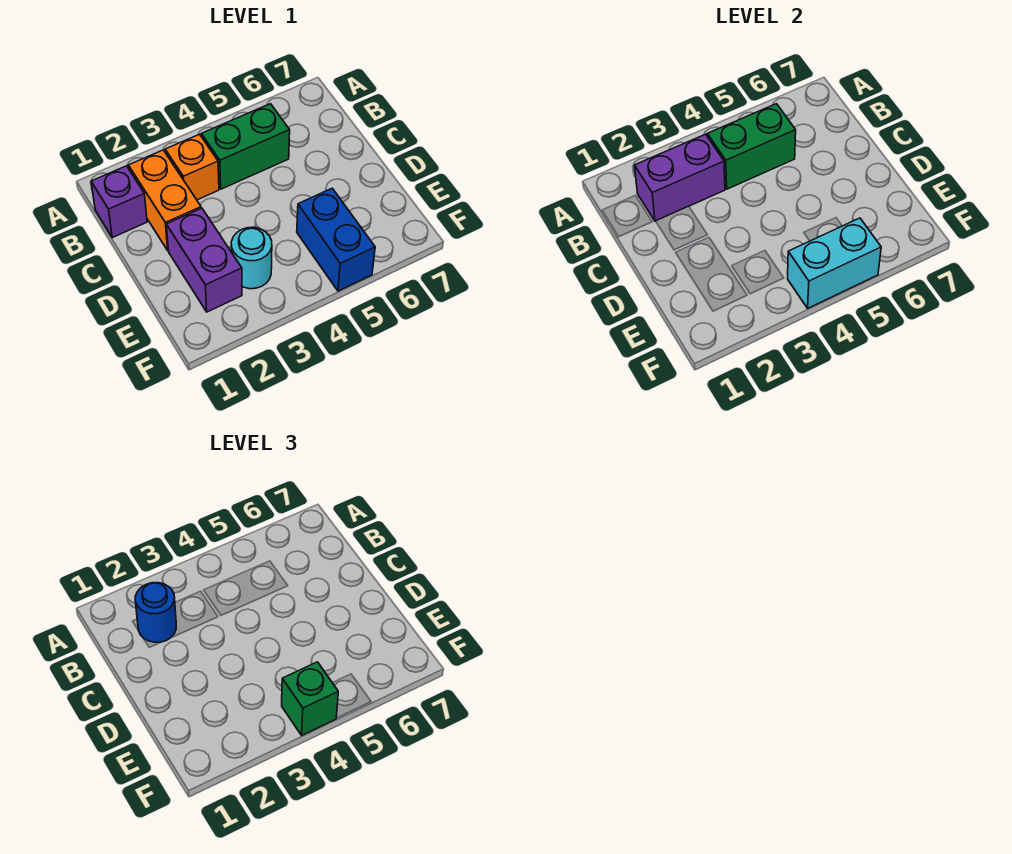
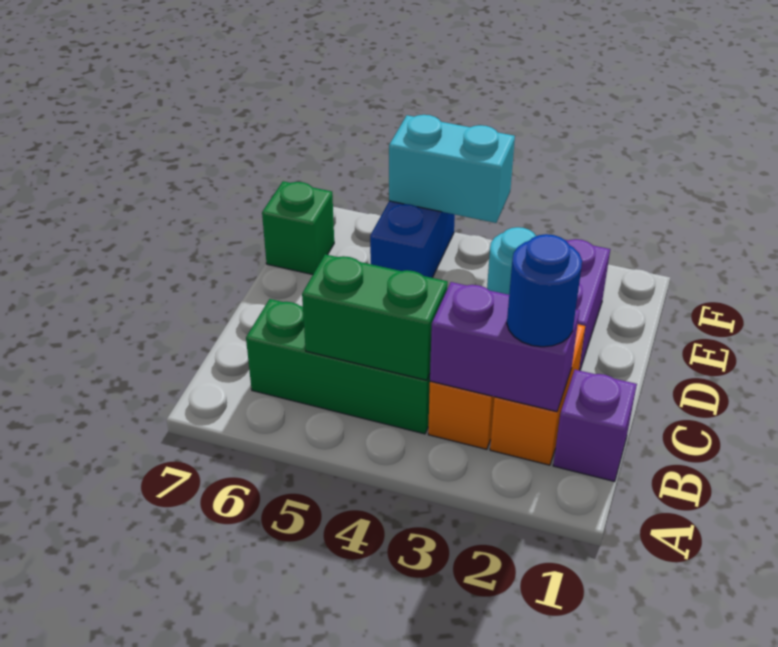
green brick B4:B5 level 1 -> green brick B4:B6 level 1
green brick F4 level 3 -> green brick E7 level 1

